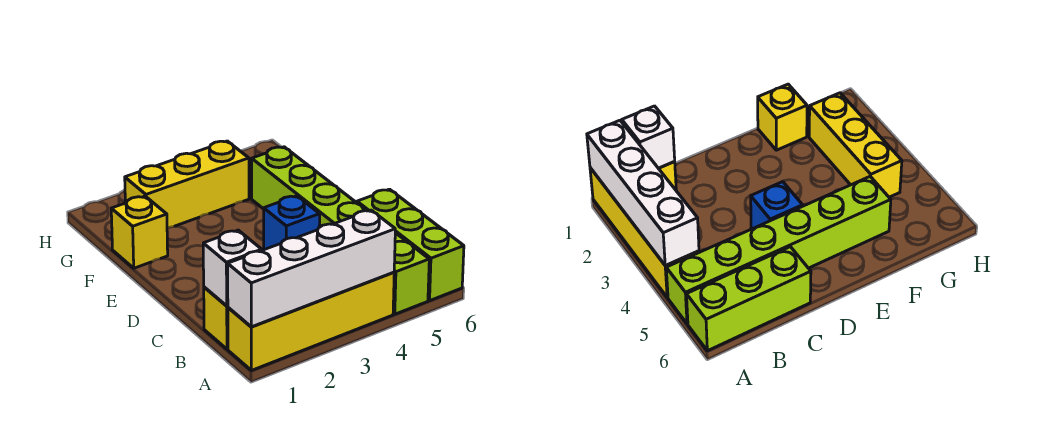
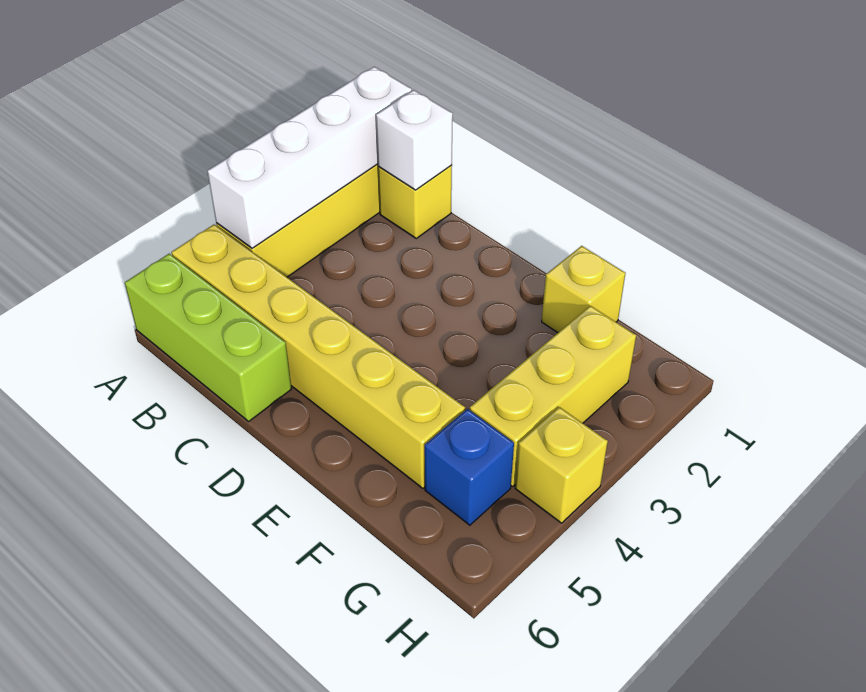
lime brick A5:F5 level 1 -> yellow brick A5:F5 level 1
blue brick D4 level 1 -> blue brick G5 level 1
none -> yellow brick H4 level 1

